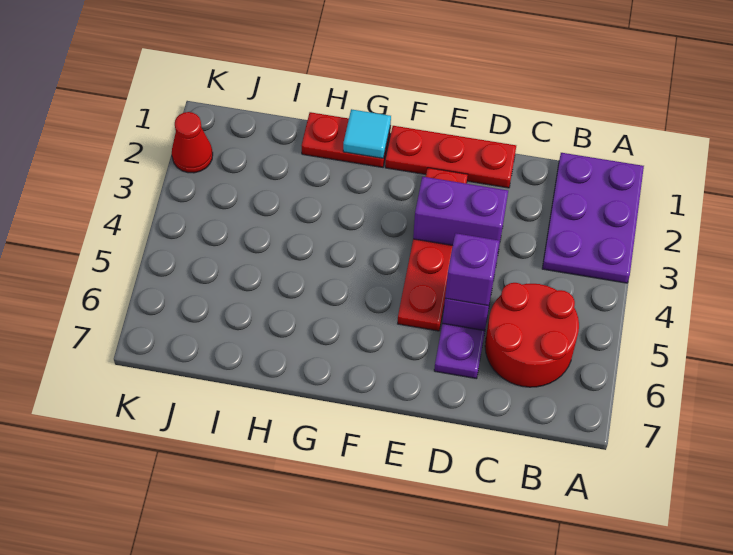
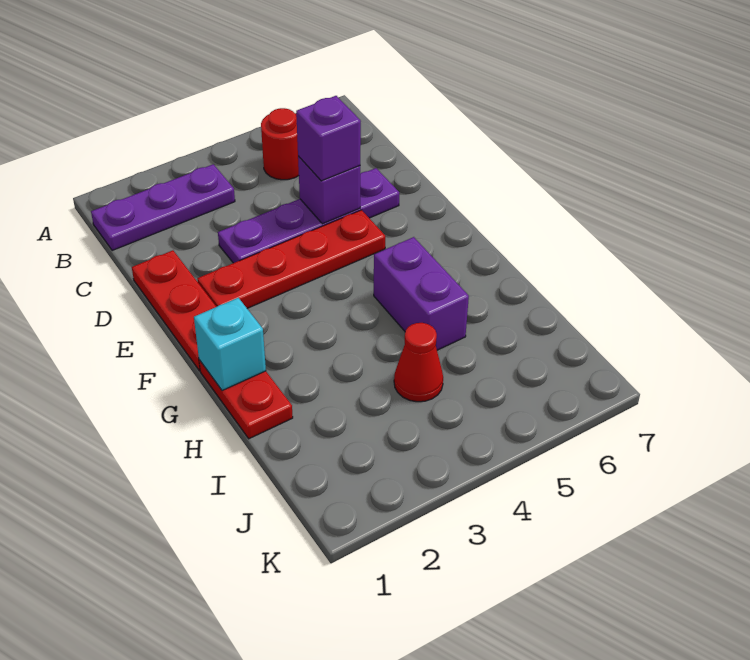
purple plate A1:B3 level 1 -> purple plate B1:B3 level 1
red round brick B5:C6 level 1 -> red round brick B5 level 1
purple brick D3:E3 level 2 -> purple brick G5:H5 level 1
cyan tile G1 level 2 -> cyan brick G1 level 2
red cone K2 level 1 -> red cone I4 level 1

